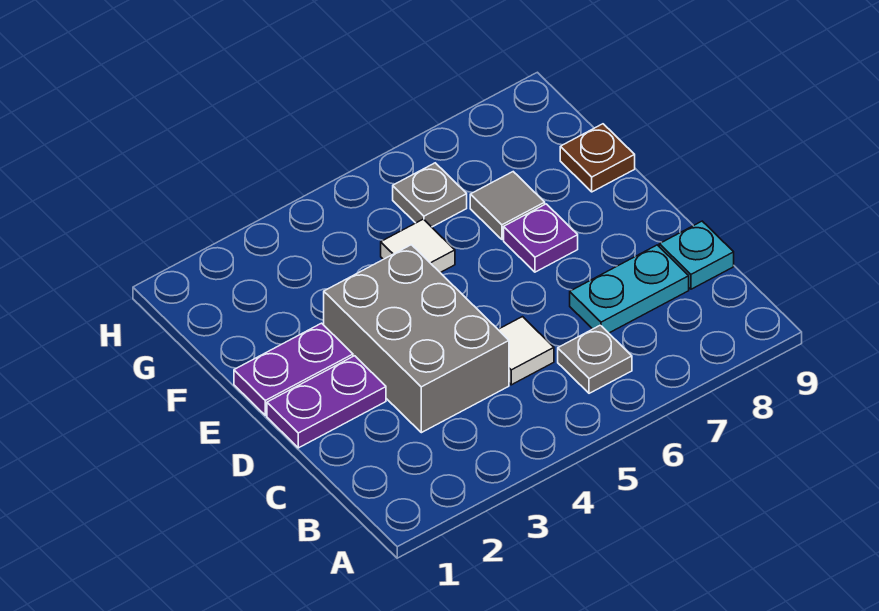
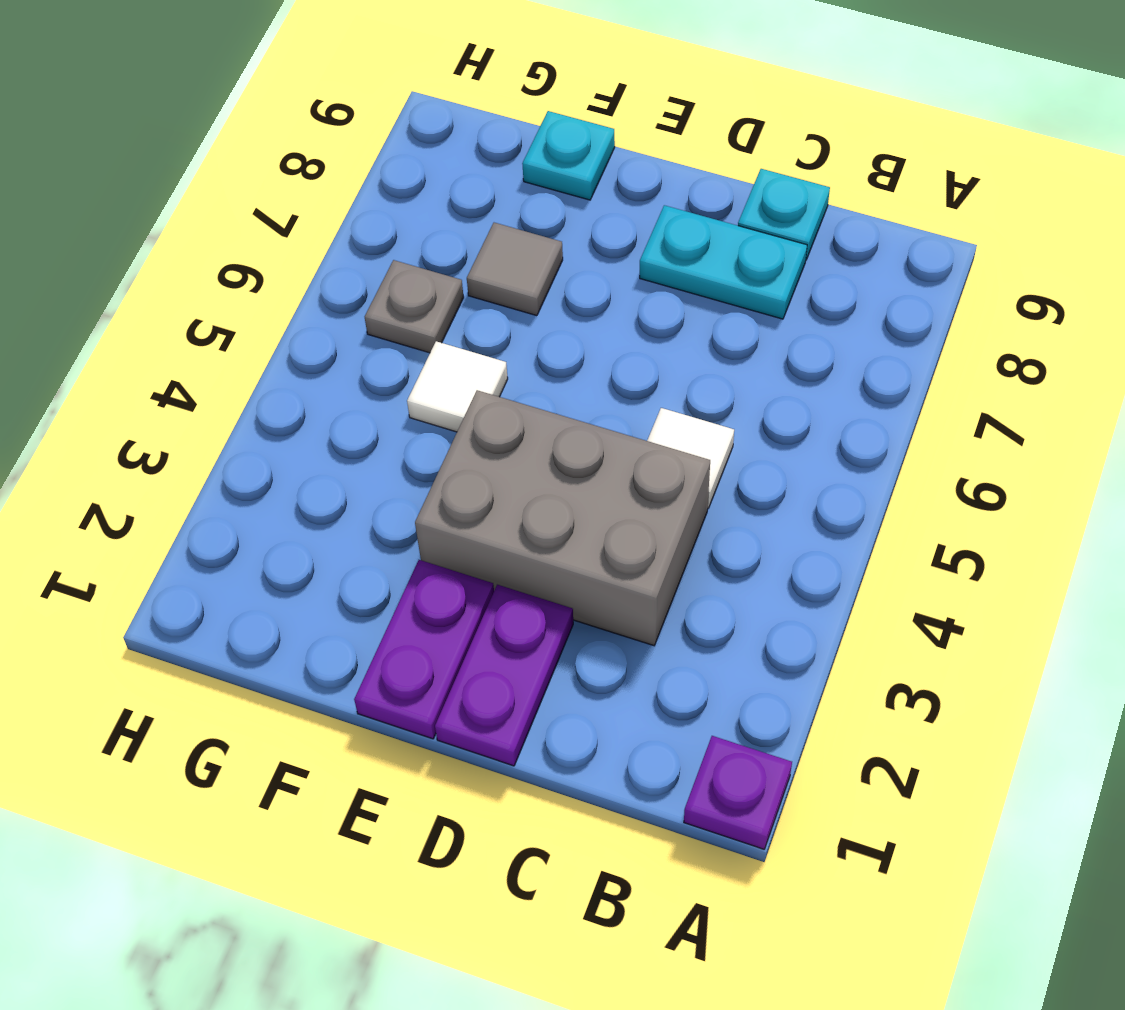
grey plate B6 level 1 -> none
cyan plate C7:C8 level 1 -> cyan plate C8:D8 level 1
purple plate E7 level 1 -> purple plate A1 level 1
brown plate F9 level 1 -> cyan plate F9 level 1

